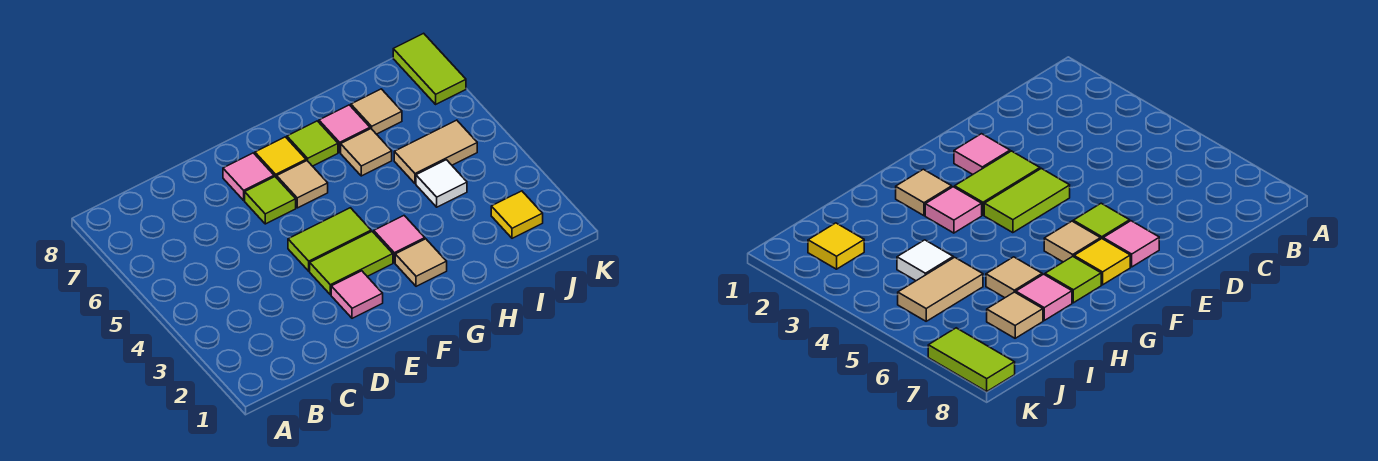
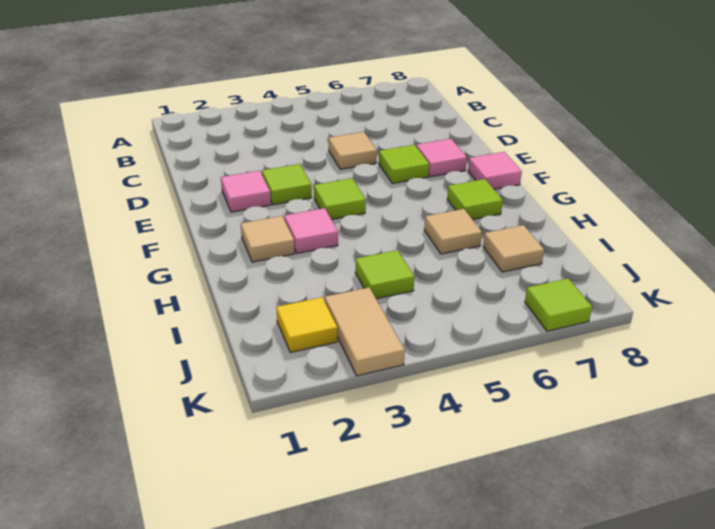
lime tile E3:F3 level 1 -> lime tile E3 level 1
lime tile E4:F4 level 1 -> lime tile F4 level 1
tan tile F6 level 1 -> tan tile D5 level 1
yellow tile F7 level 1 -> none
pink tile H7 level 1 -> pink tile F8 level 1
white tile I4 level 1 -> lime tile I4 level 1
tan tile I5:J5 level 1 -> tan tile J3:K3 level 1
lime tile K7:K8 level 1 -> lime tile K7 level 1

